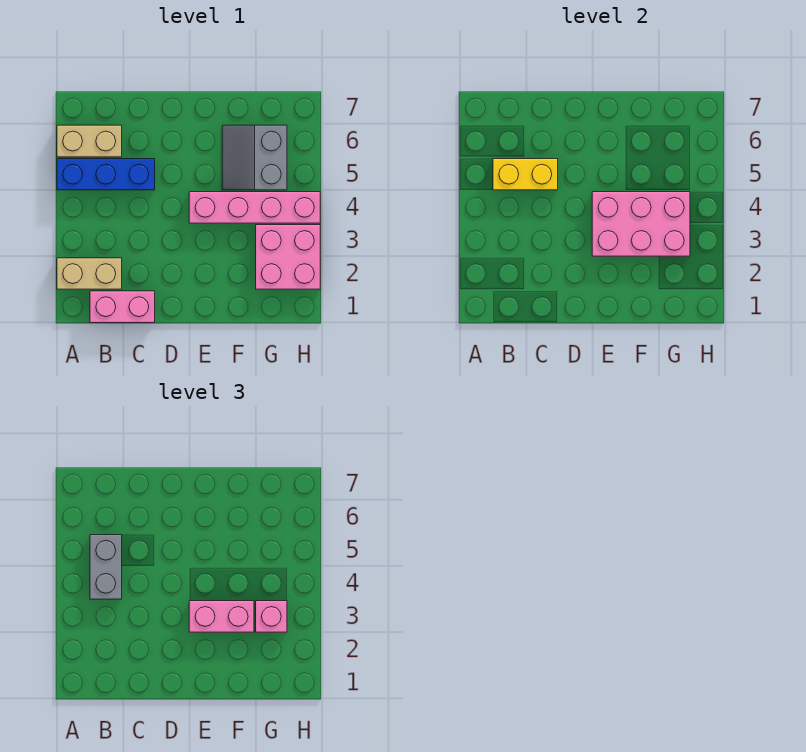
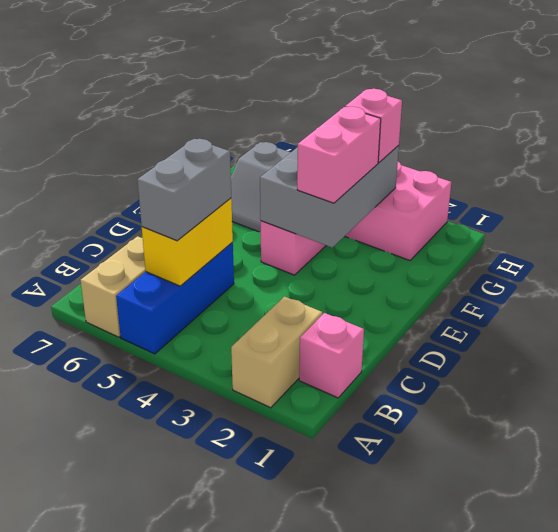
pink brick B1:C1 level 1 -> pink brick B1 level 1
grey brick B4:B5 level 3 -> grey brick B5:C5 level 3
pink brick E3:G4 level 2 -> grey brick E3:G4 level 2

